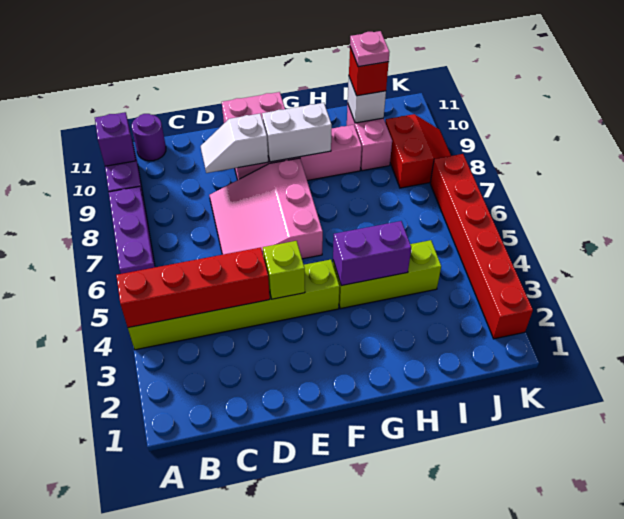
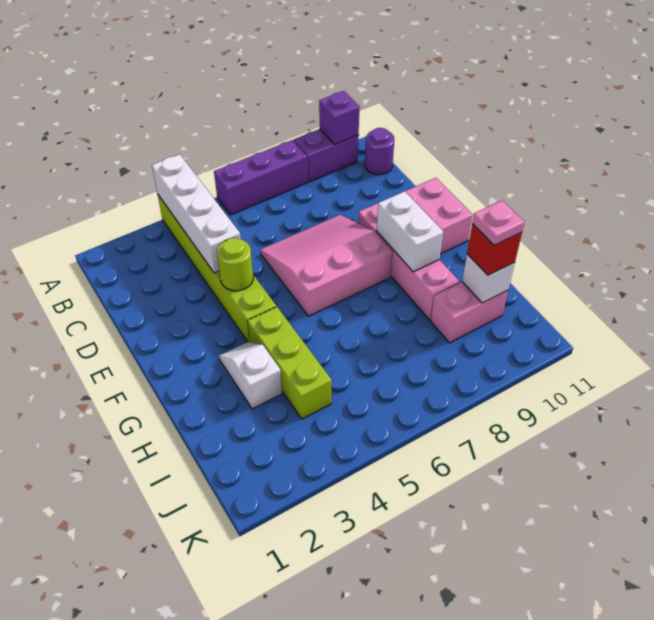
red brick A4:D4 level 2 -> white brick A4:D4 level 2
white slope D9:E9 level 2 top E -> white slope G3:H3 level 1 top H
lime brick E4 level 2 -> lime round brick E4 level 2
purple brick G4:H4 level 2 -> none
red slope J8:K9 level 1 top J -> none
red brick K2:K7 level 1 -> none

